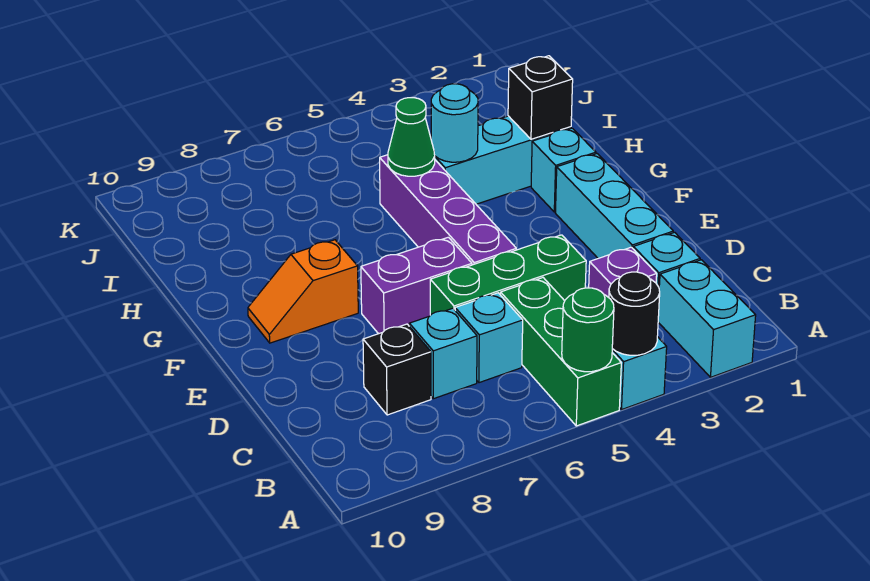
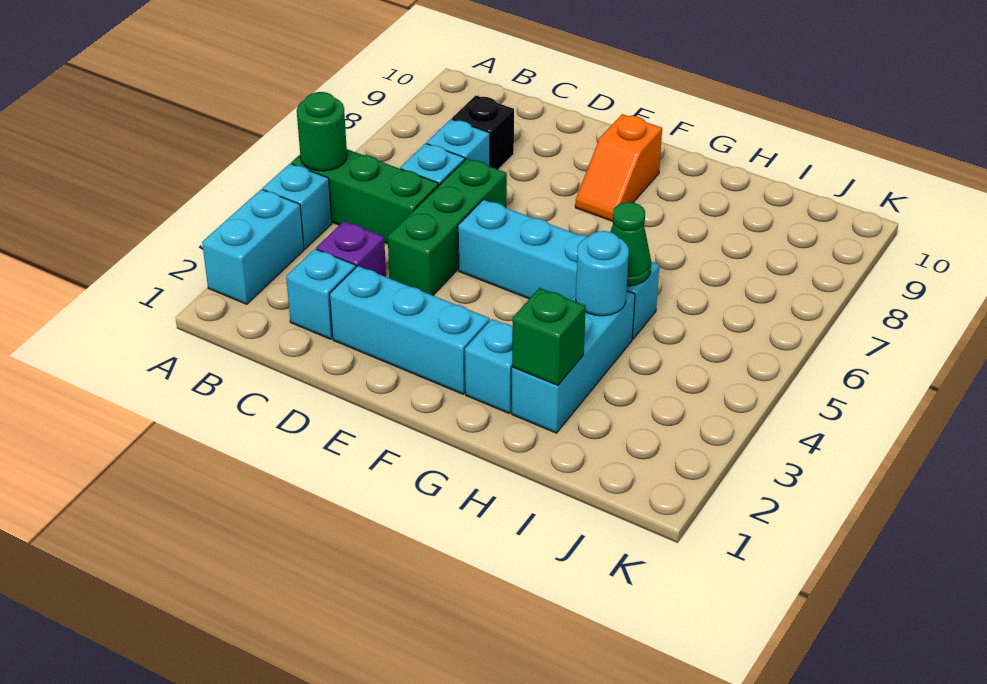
cyan brick A2:B2 level 1 -> cyan brick A2:A3 level 1
black round brick A4 level 2 -> none
purple brick E5:H5 level 1 -> cyan brick E5:H5 level 1
purple brick E6:E7 level 1 -> none
orange slope F8:F9 level 1 top 8 -> orange slope F8:F9 level 1 top 9
black brick H2 level 2 -> green brick H2 level 2

